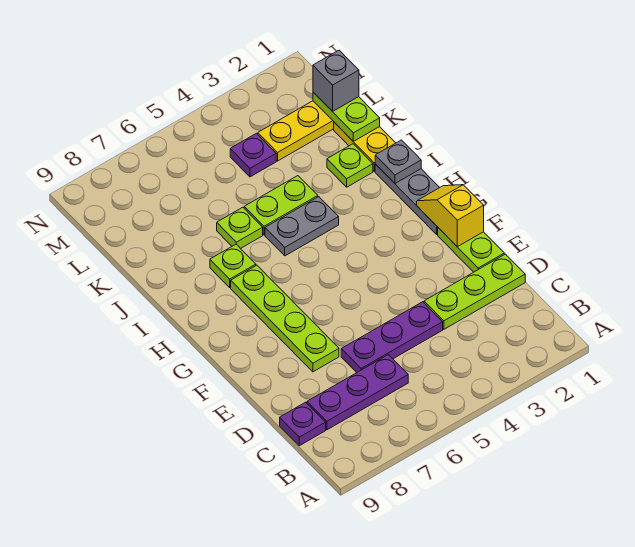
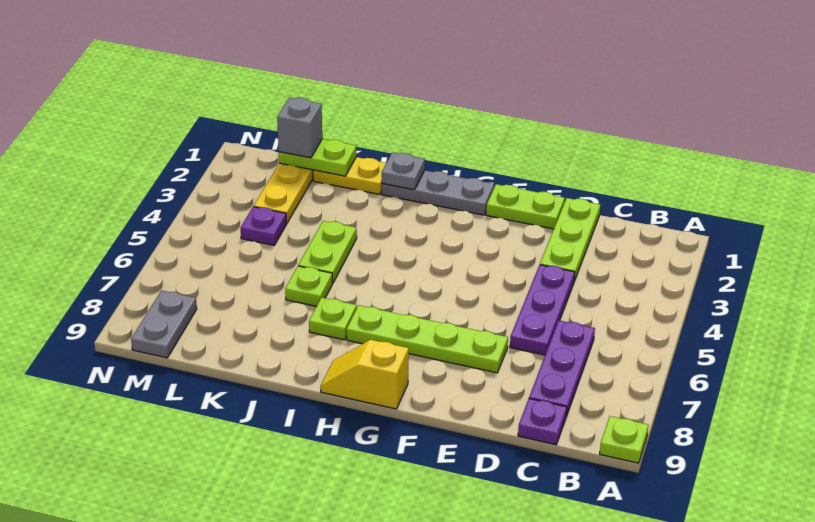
yellow slope F1:G1 level 2 top F -> yellow slope G9:H9 level 1 top G
grey plate I4:I5 level 1 -> grey plate M8:M9 level 1
lime plate J2 level 1 -> lime plate A9 level 1

